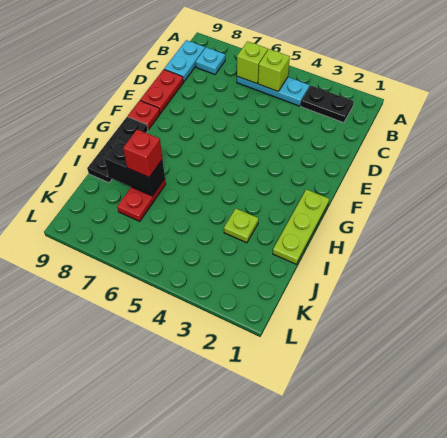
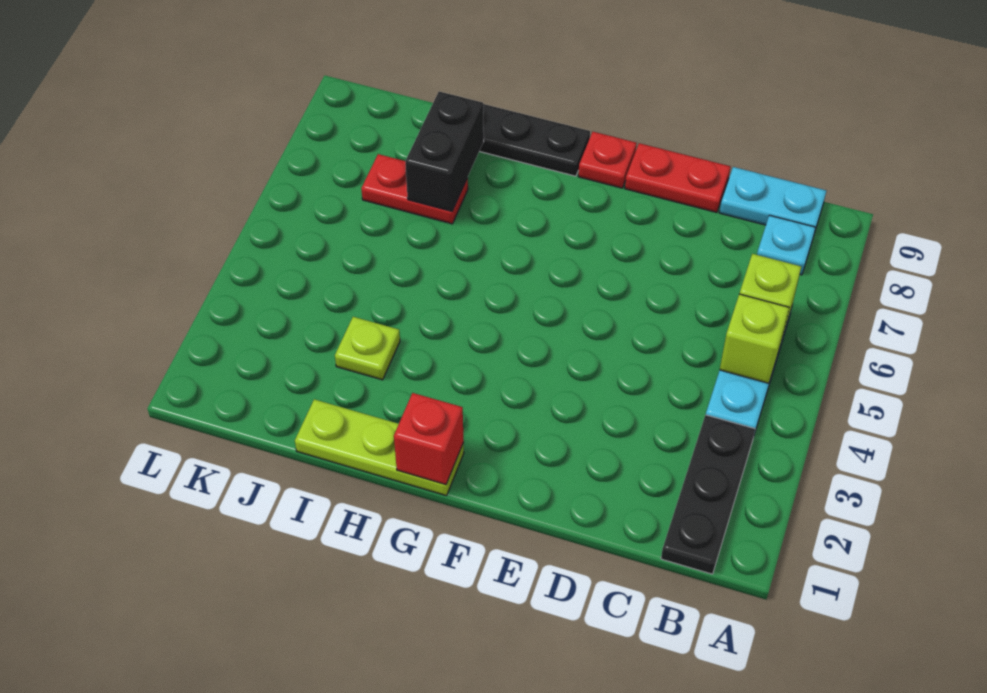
black plate B2:B3 level 1 -> black plate B1:B3 level 1
red brick I7 level 3 -> red brick G1 level 2

